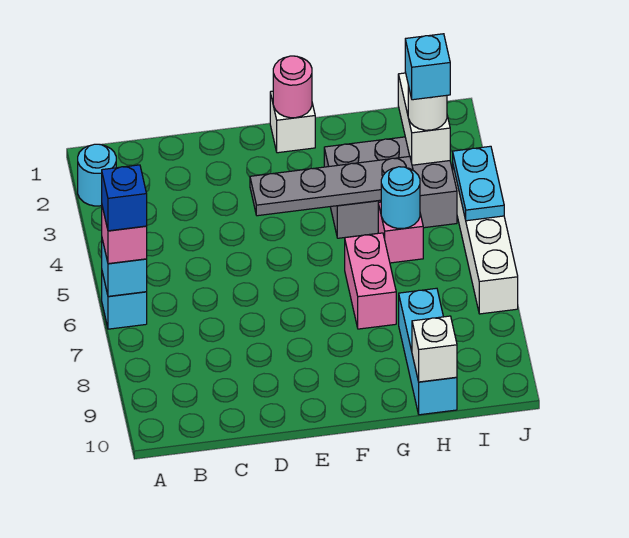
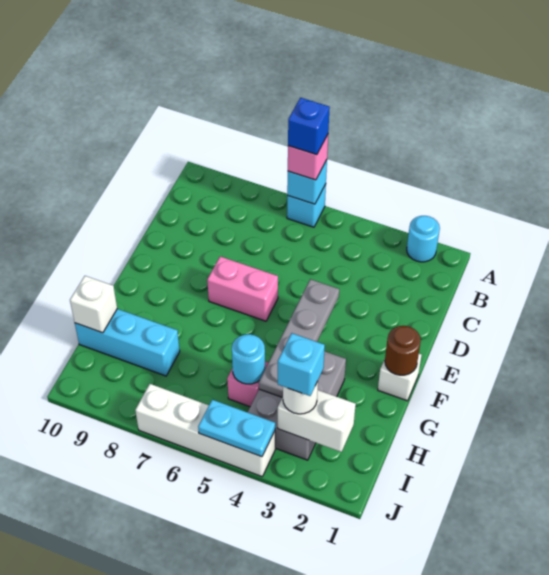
pink round brick F1 level 2 -> brown round brick F1 level 2
pink brick G6:G7 level 1 -> pink brick E6:E7 level 1

